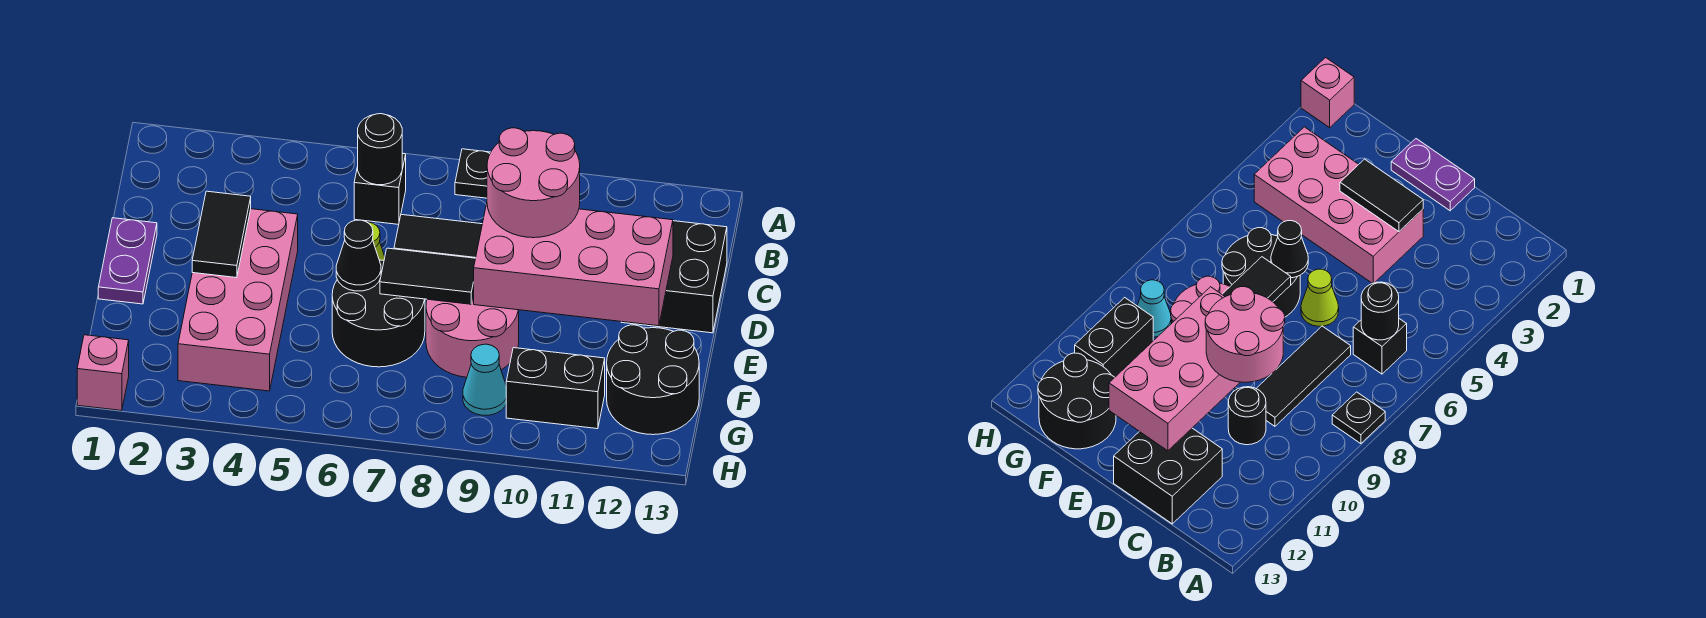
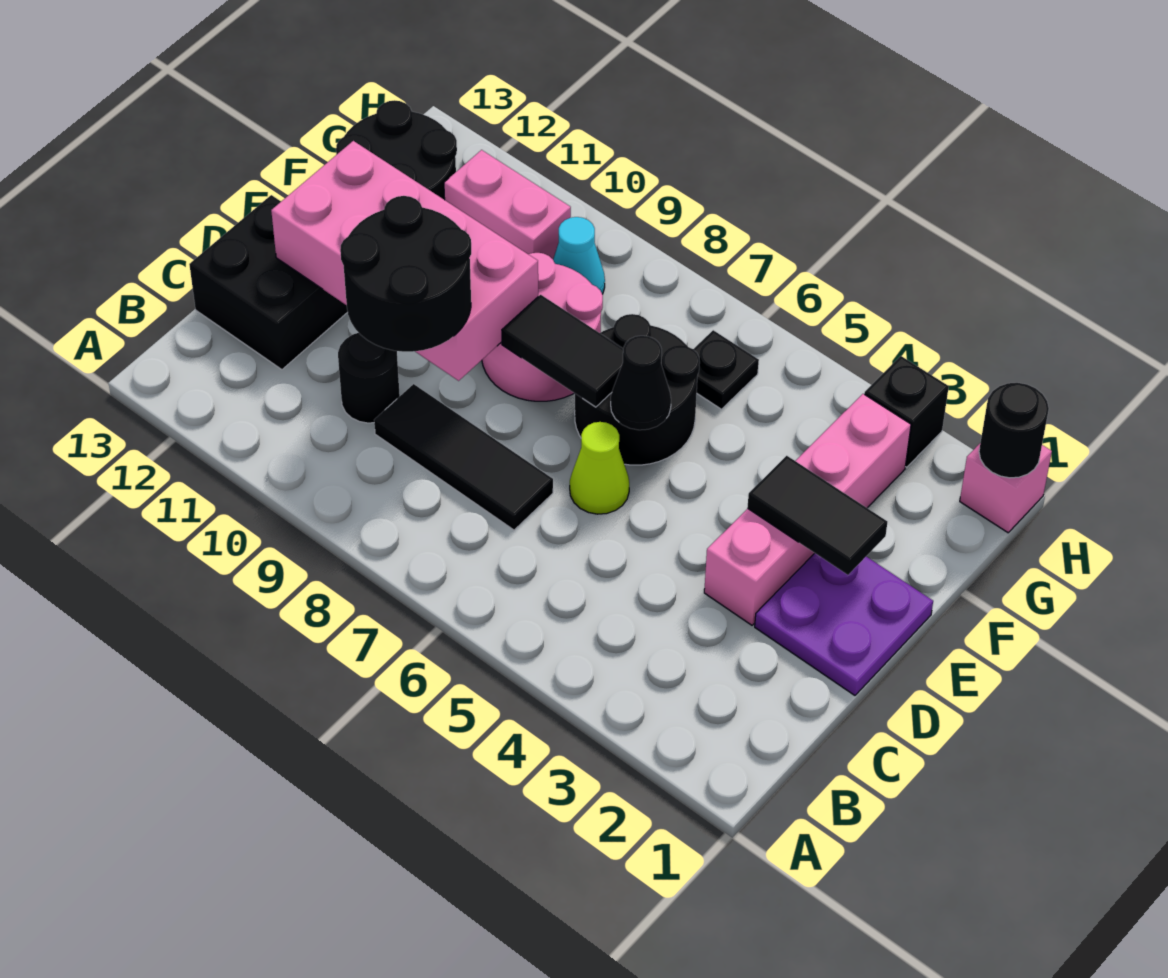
black plate A8 level 1 -> black plate G6 level 1
black brick B6 level 1 -> black brick H3 level 1
black round brick B6 level 2 -> black round brick H1 level 2
pink round brick C9:D10 level 3 -> black round brick C9:D10 level 3
purple plate D1:E1 level 1 -> purple plate D1:E2 level 1
pink brick D3:G4 level 1 -> pink brick D3:G3 level 1
black tile D3:E3 level 2 -> black tile E2:E3 level 2
black brick G10:G11 level 1 -> pink brick G10:G11 level 1

